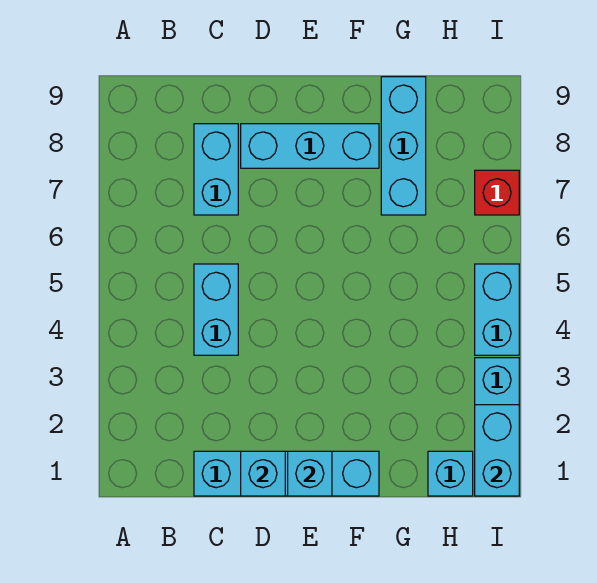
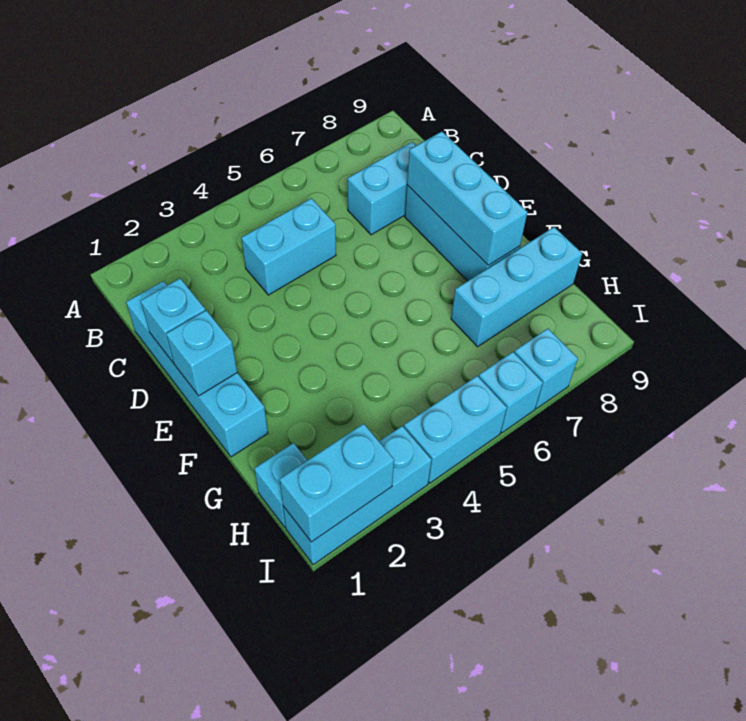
none -> cyan brick D8:F8 level 2
none -> cyan brick I6 level 1
red brick I7 level 1 -> cyan brick I7 level 1

